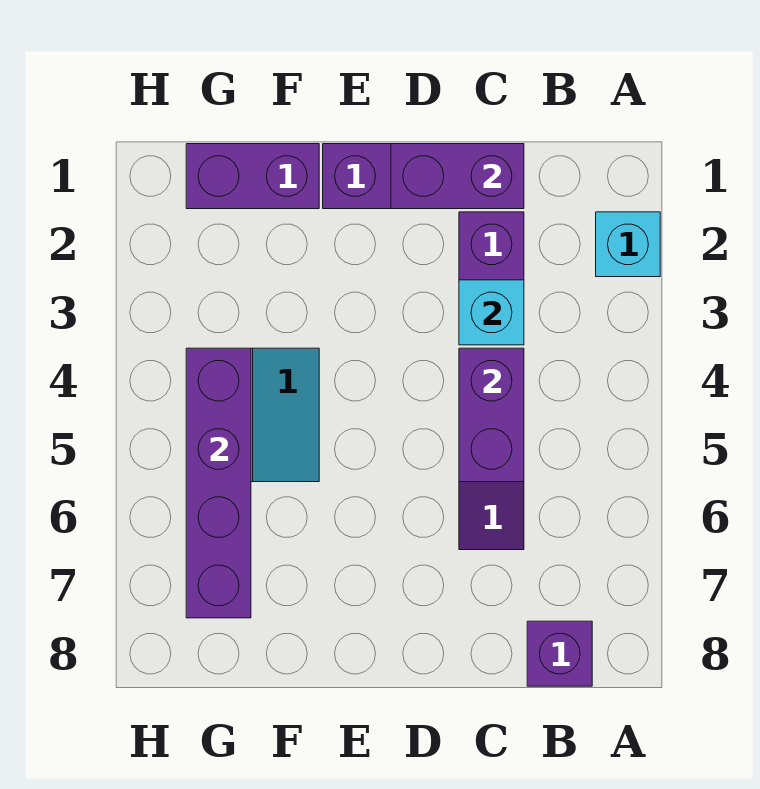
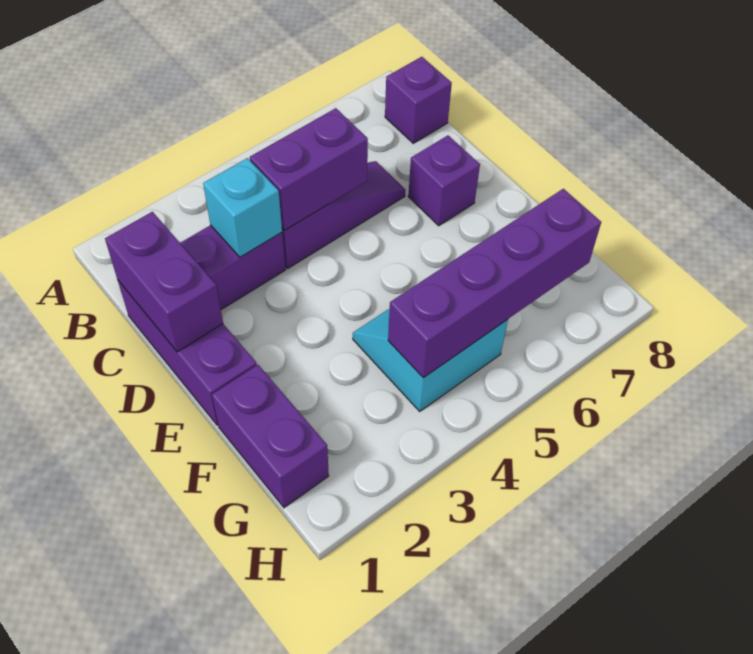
cyan brick A2 level 1 -> none
none -> purple brick D7 level 1

